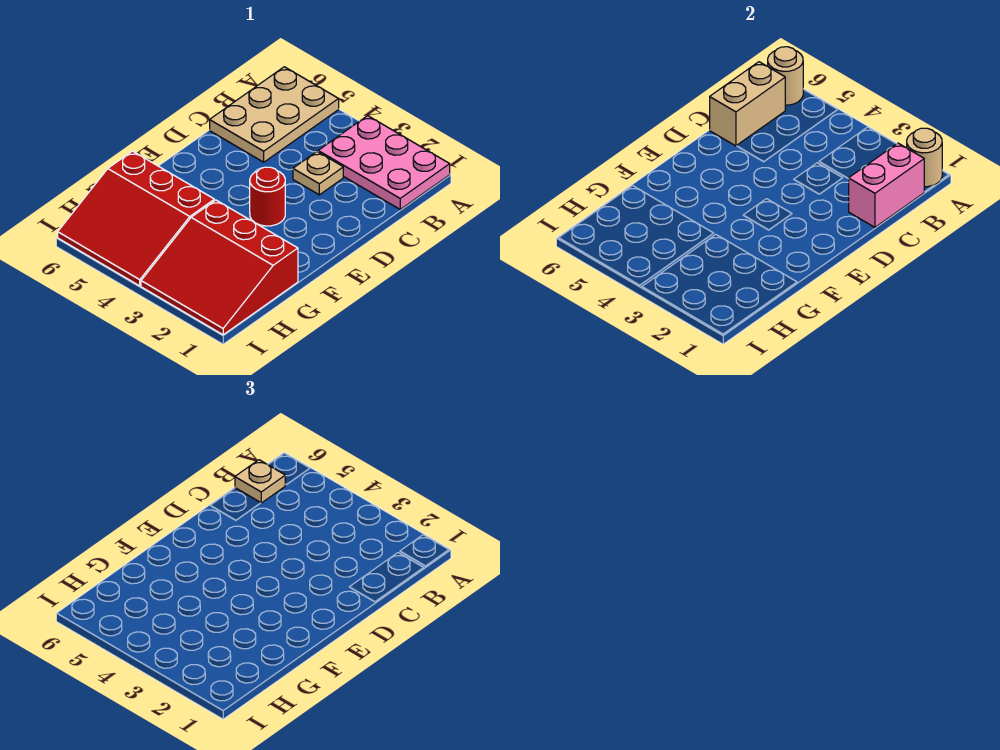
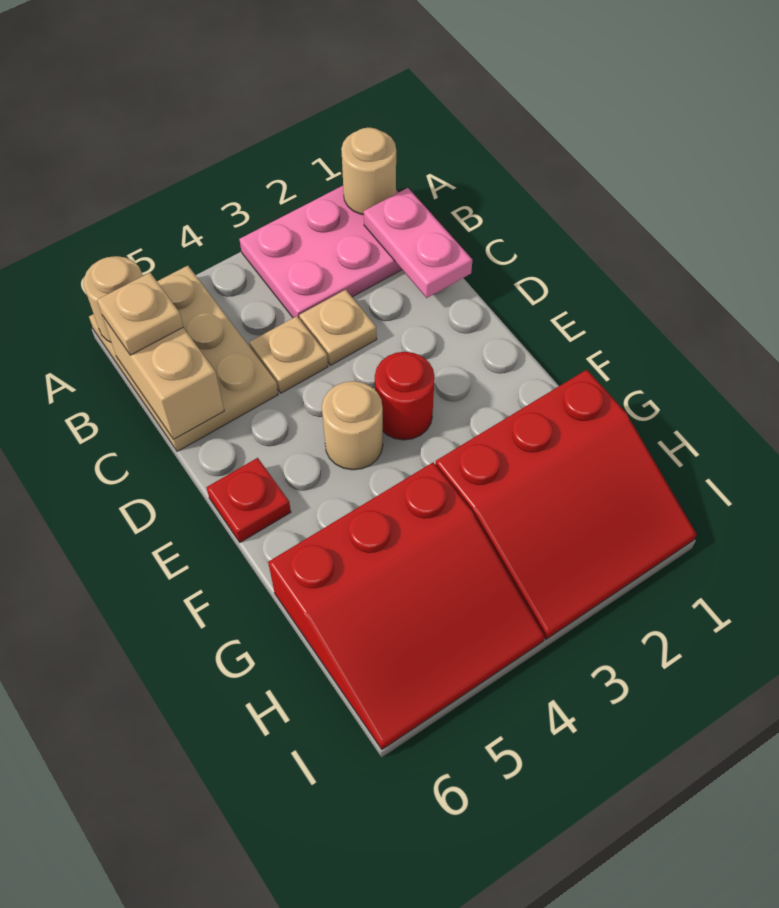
pink brick B1:C1 level 2 -> pink plate B1:C1 level 2
none -> tan plate C4 level 1
none -> tan round brick E4 level 1
none -> red plate E6 level 1

